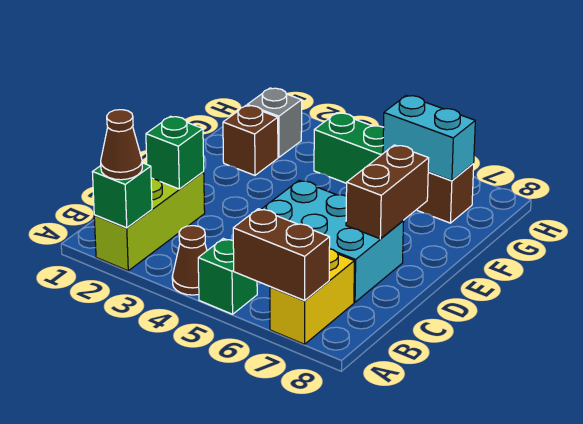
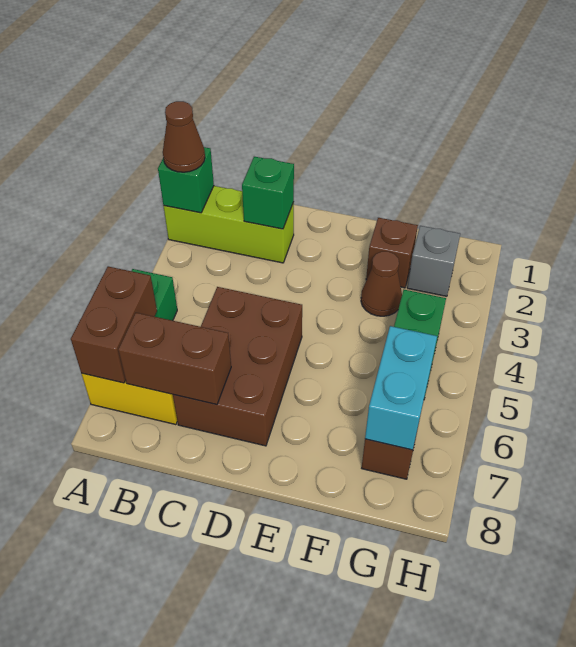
brown cone A4 level 1 -> brown cone F3 level 1
cyan brick C5:D7 level 1 -> brown brick C5:D7 level 1
brown brick D7:E7 level 2 -> brown brick B7:C7 level 2

